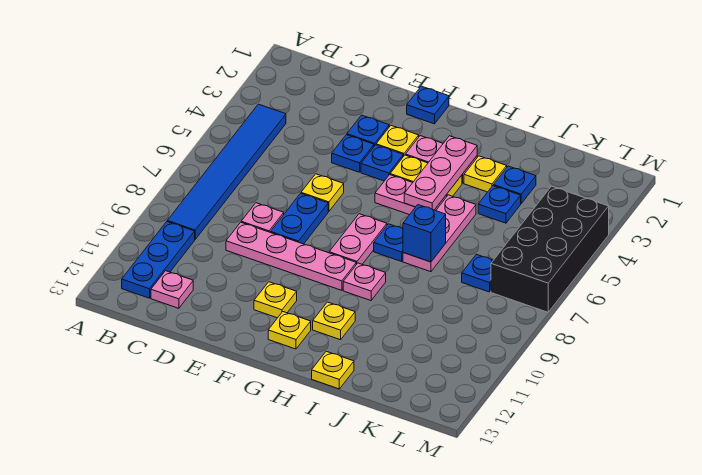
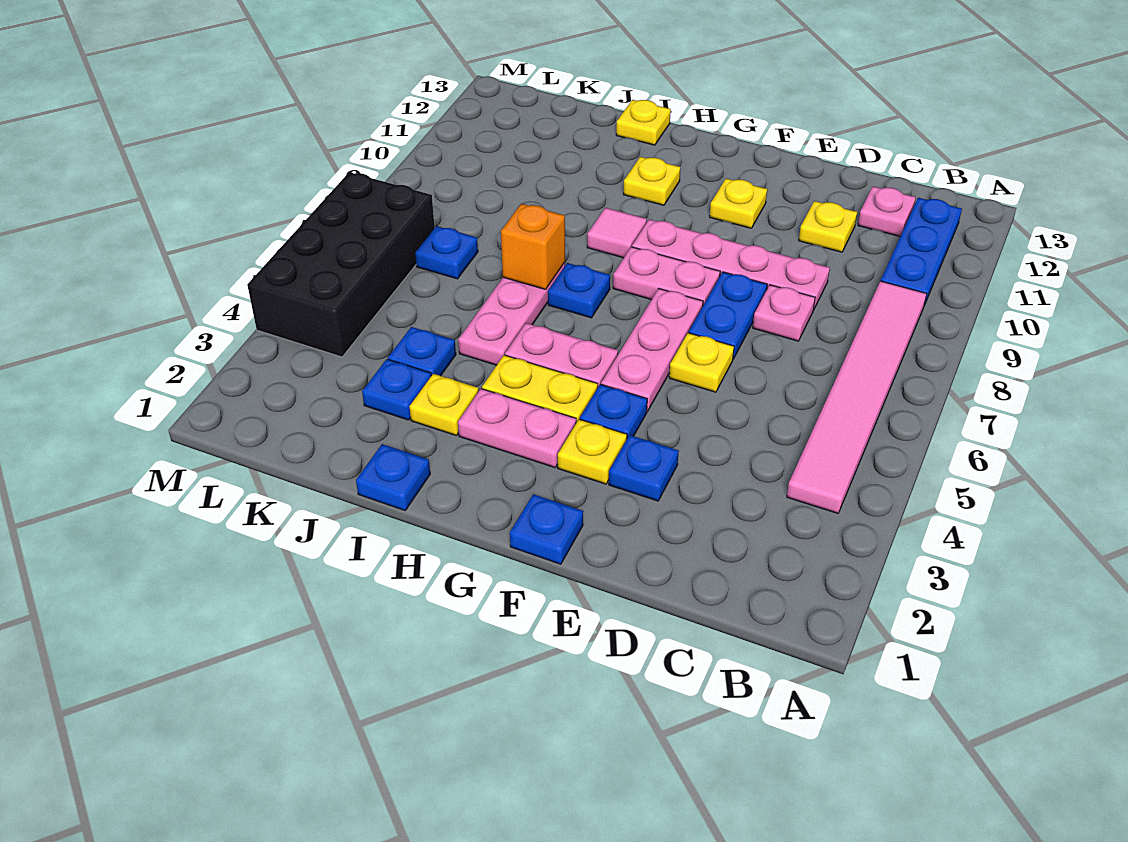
blue tile B4:B9 level 1 -> pink tile B4:B9 level 1
blue plate E4 level 1 -> blue plate I1 level 1
pink plate G7:G8 level 1 -> pink plate F8:G8 level 1
yellow plate G12 level 1 -> yellow plate D11 level 1
pink plate H3:H5 level 2 -> pink plate F5:F7 level 1
pink plate H9 level 1 -> pink tile H9 level 1
blue brick I7 level 2 -> orange brick I7 level 2

